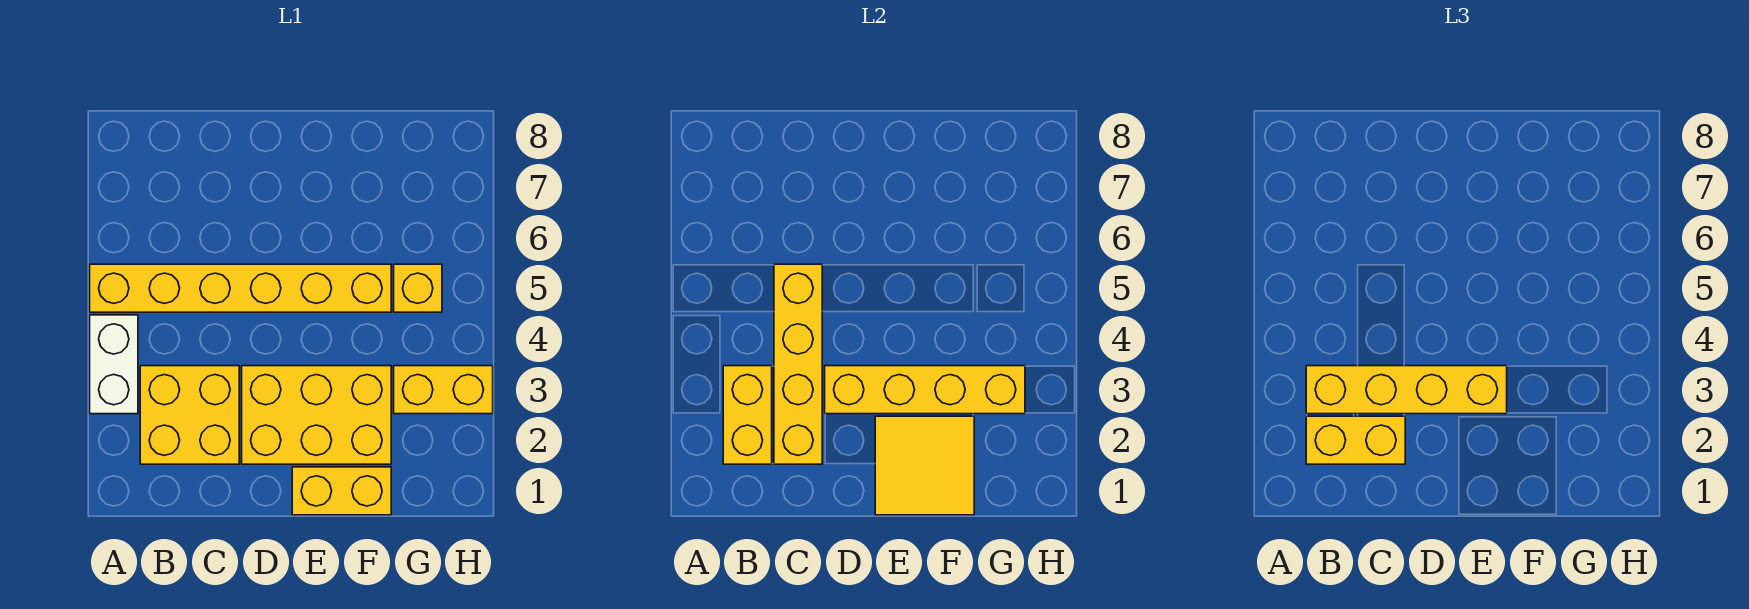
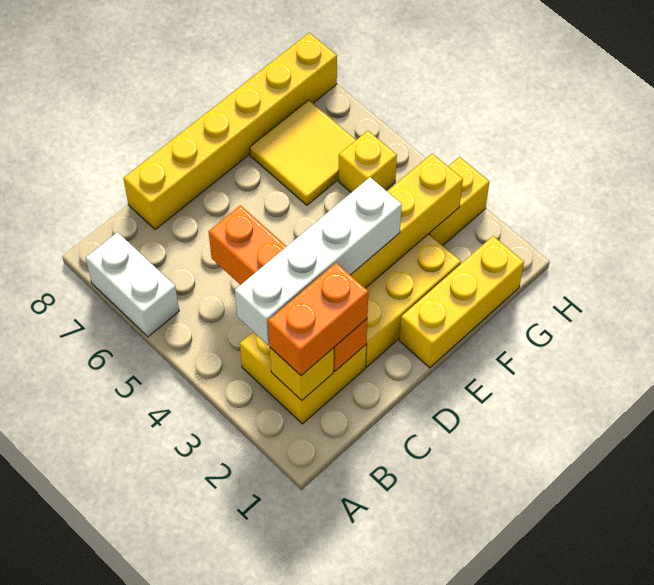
white brick A3:A4 level 1 -> white brick A6:A7 level 1
yellow brick A5:F5 level 1 -> yellow brick C8:H8 level 1
yellow brick B2:B3 level 2 -> yellow brick B2 level 2
yellow brick B2:C2 level 3 -> orange brick B2:C2 level 3
yellow brick B3:E3 level 3 -> white brick B3:E3 level 3
yellow brick C2:C5 level 2 -> orange brick C2:C5 level 2
yellow brick E1:F1 level 1 -> yellow brick E1:G1 level 1
yellow tile E1:F2 level 2 -> yellow tile F6:G7 level 1

